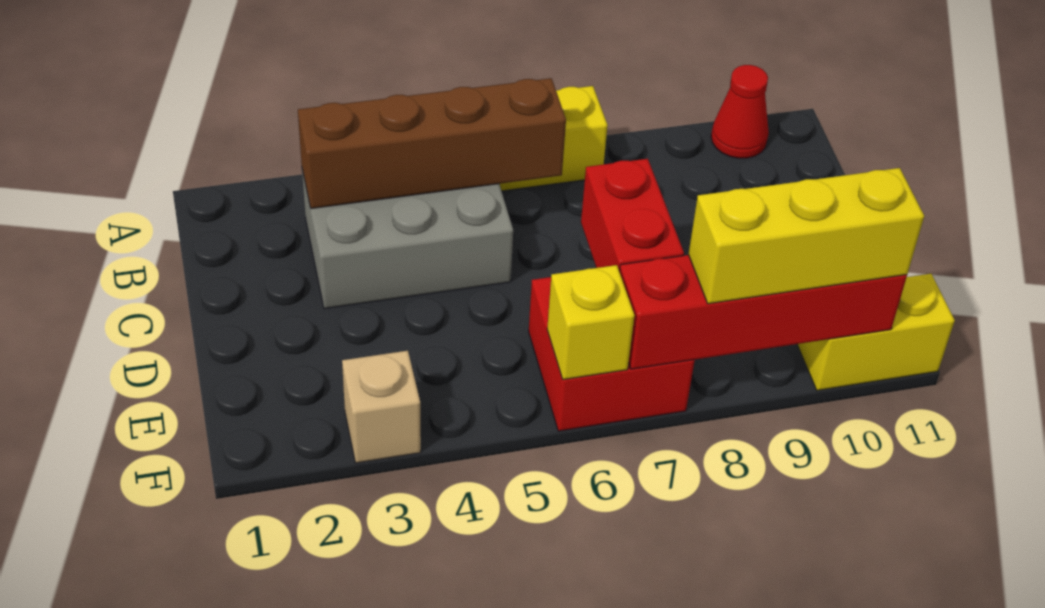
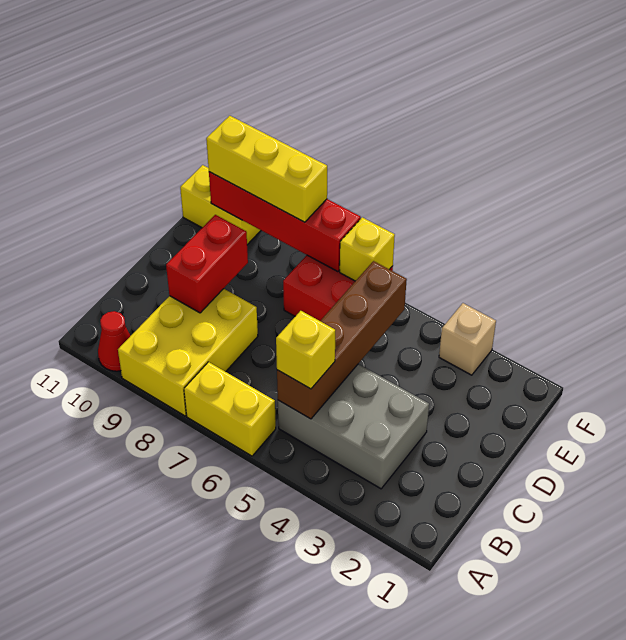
none -> yellow brick A8:C9 level 1
brown brick B3:B6 level 2 -> brown brick B5:E5 level 2
none -> yellow brick B5 level 3
red brick D7:E7 level 2 -> red brick C9:D9 level 2

